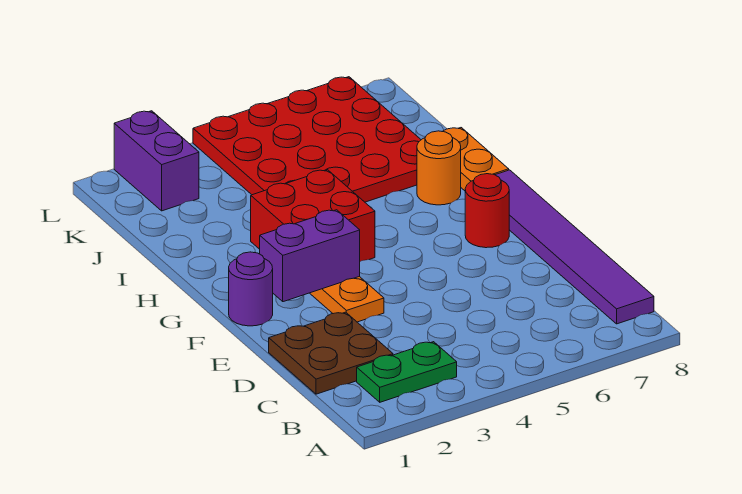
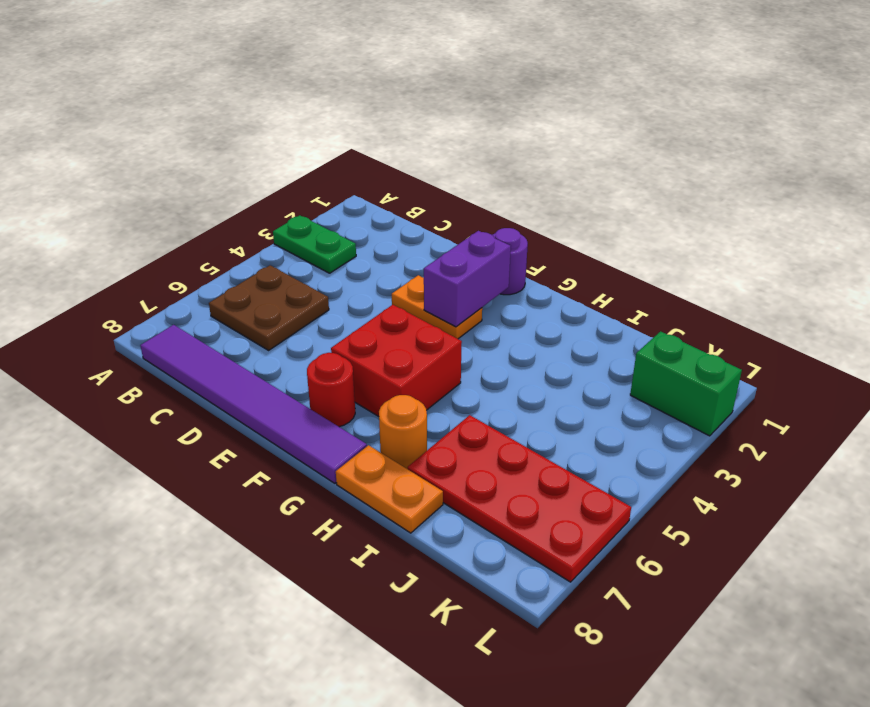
green plate B2:B3 level 1 -> green plate A3:B3 level 1
brown plate C1:D2 level 1 -> brown plate B5:C6 level 1
red brick G3:H4 level 1 -> red brick F5:G6 level 1
red plate I4:L7 level 1 -> red plate I6:L7 level 1
purple brick K2:L2 level 1 -> green brick K2:L2 level 1

